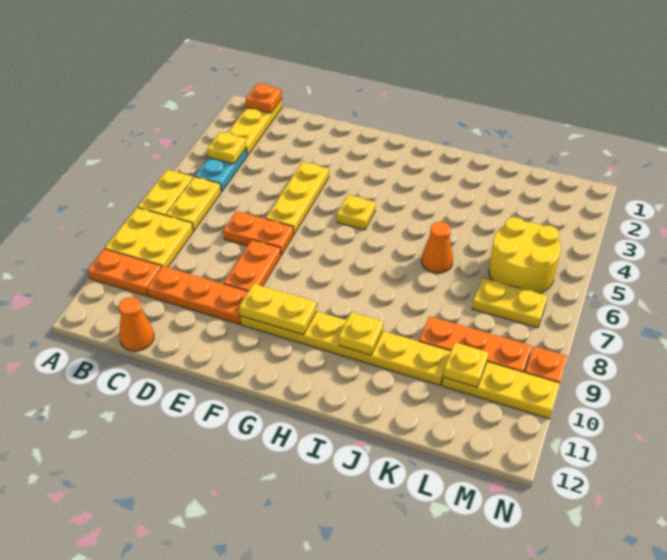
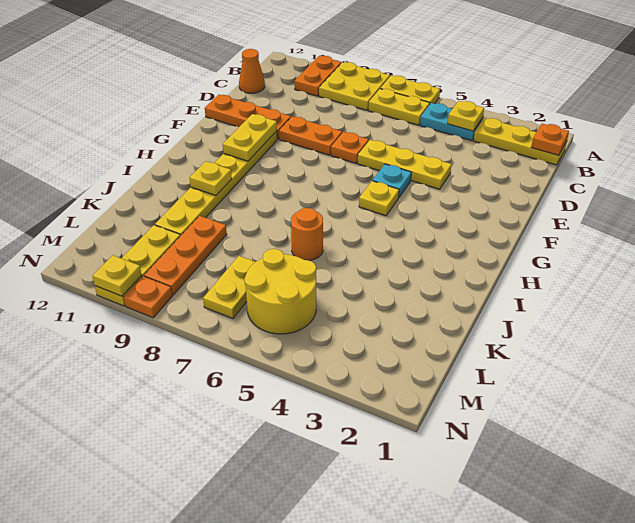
orange plate C10:E10 level 1 -> orange plate E10:E12 level 1
orange plate D7:E7 level 1 -> orange plate E7 level 1
none -> cyan plate F5 level 1
orange cone J6 level 1 -> orange round brick J6 level 1
yellow plate L10 level 2 -> yellow plate N10 level 2

